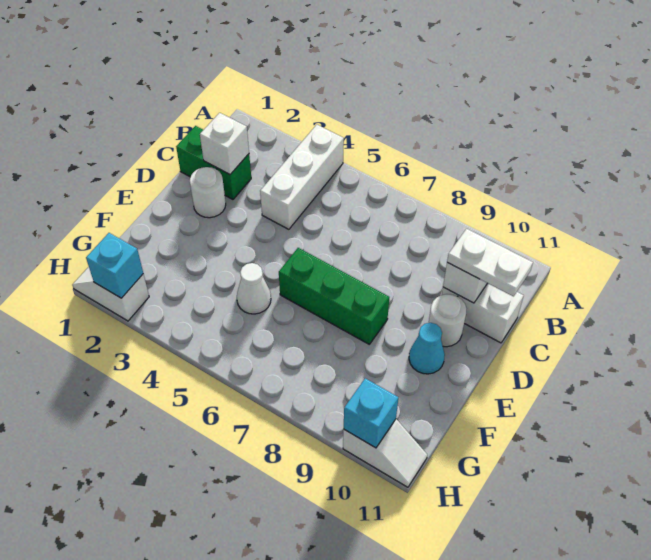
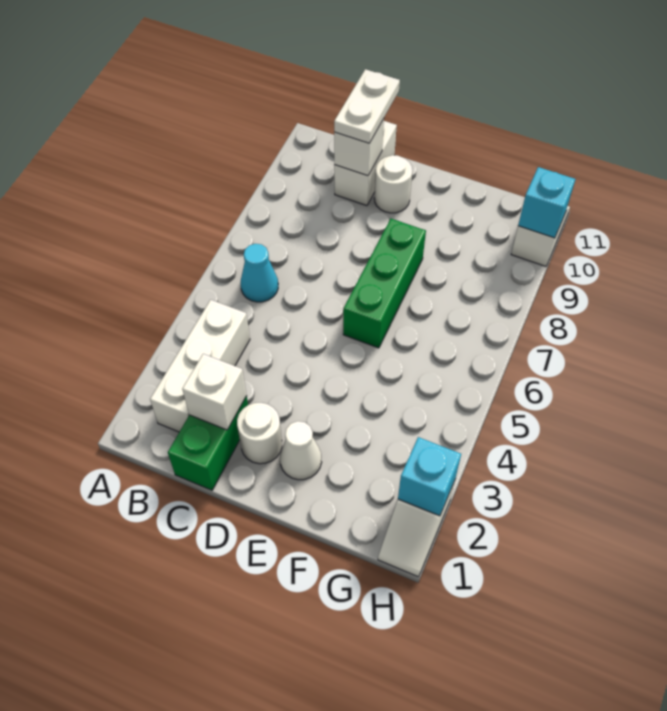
white brick A4:C4 level 1 -> white brick B2:B4 level 1
cyan cone E10 level 1 -> cyan cone B6 level 1
white cone F5 level 1 -> white cone E2 level 1

